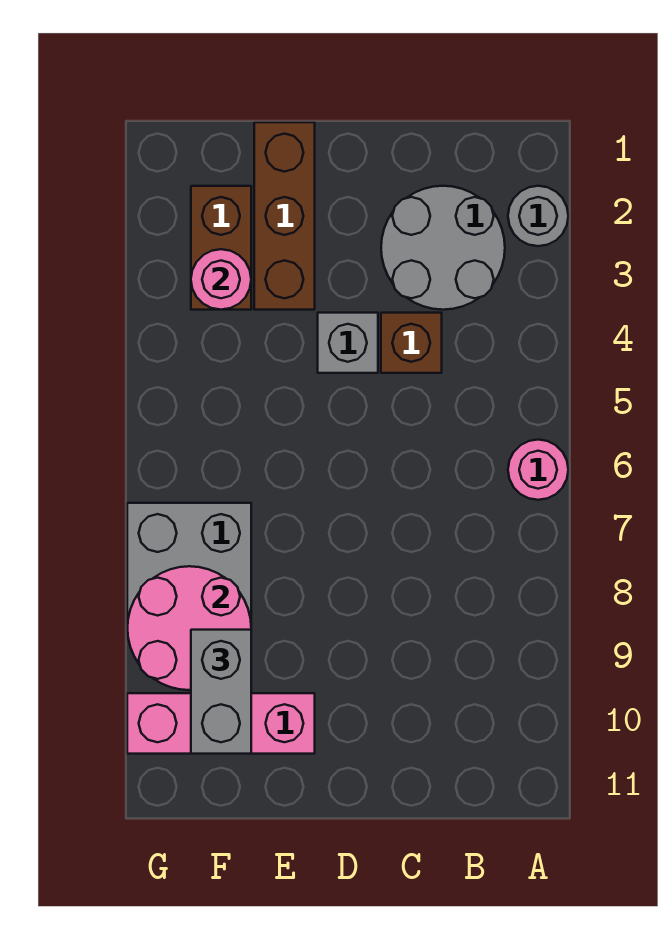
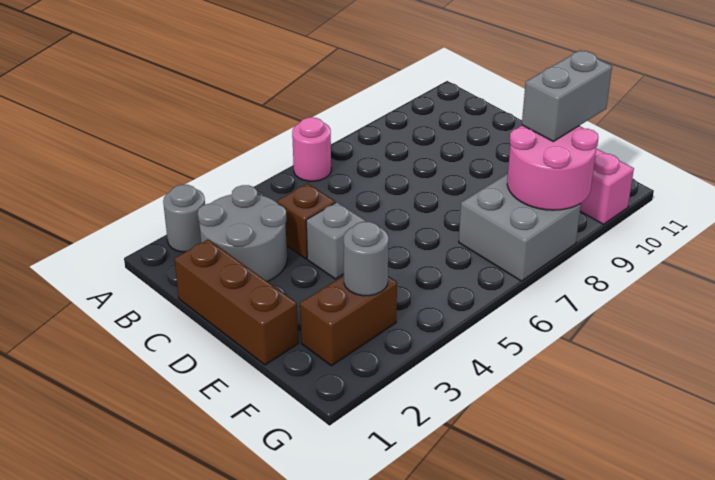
brown brick E1:E3 level 1 -> brown brick C1:E1 level 1
pink round brick F3 level 2 -> grey round brick F3 level 2

